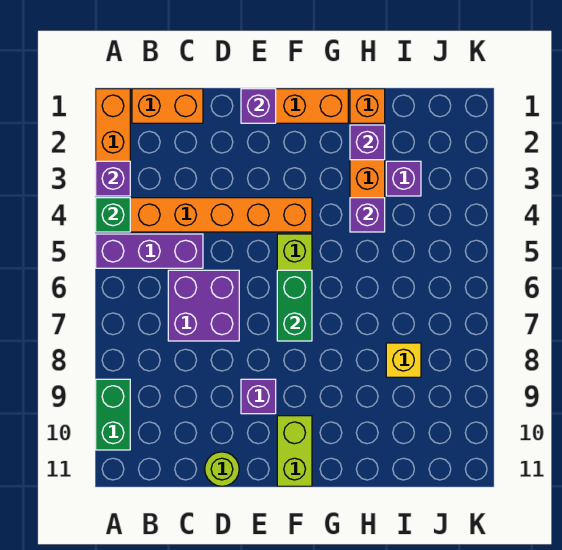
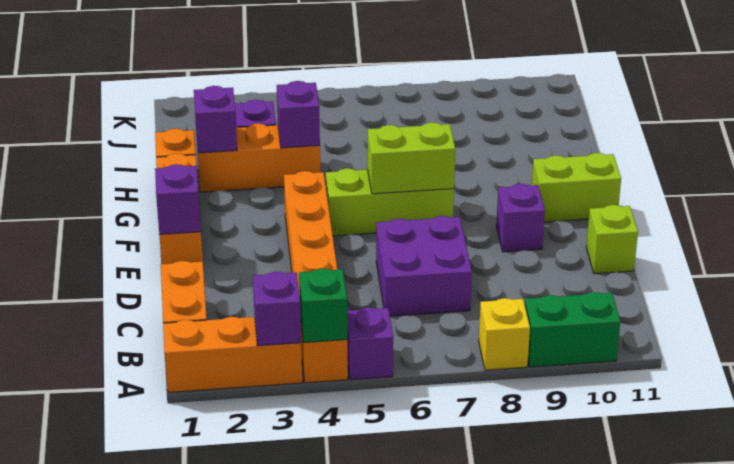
purple brick A5:C5 level 1 -> purple brick A5 level 1
lime round brick D11 level 1 -> lime brick D11 level 1
green brick F6:F7 level 2 -> lime brick F6:F7 level 2
yellow brick I8 level 1 -> yellow brick A8 level 1

